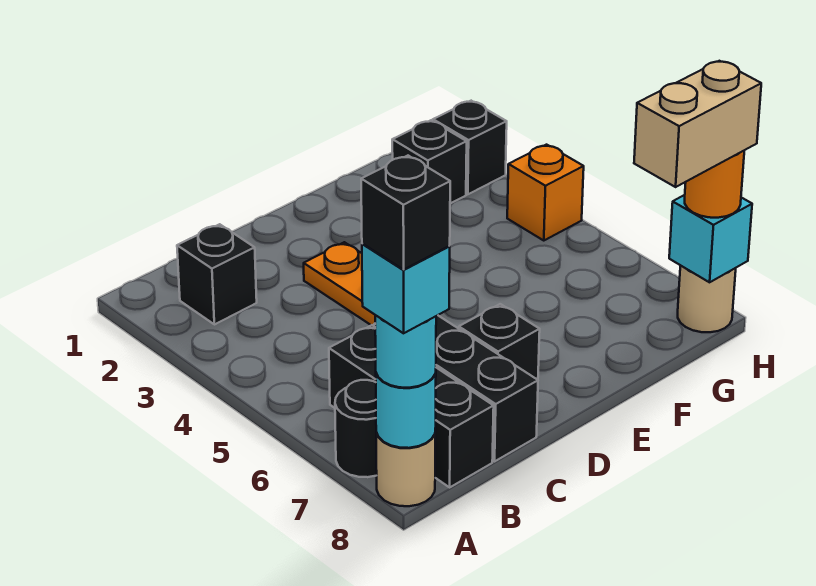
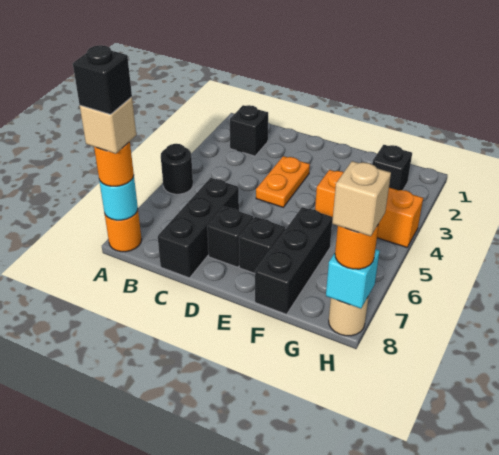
black round brick A7 level 1 -> black round brick A5 level 1
tan round brick A8 level 1 -> orange round brick A8 level 1
cyan round brick A8 level 3 -> orange round brick A8 level 3
cyan brick A8 level 4 -> tan brick A8 level 4
black brick B6:B8 level 1 -> black brick F6:F8 level 1
tan brick G8:H8 level 4 -> tan brick H8 level 4
black brick H2 level 1 -> black brick E7 level 1
orange brick H4 level 1 -> orange brick F4:H4 level 1

